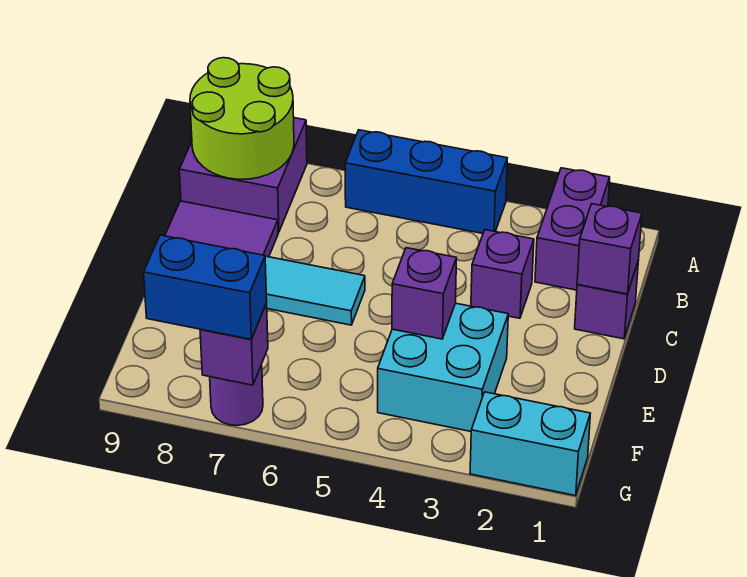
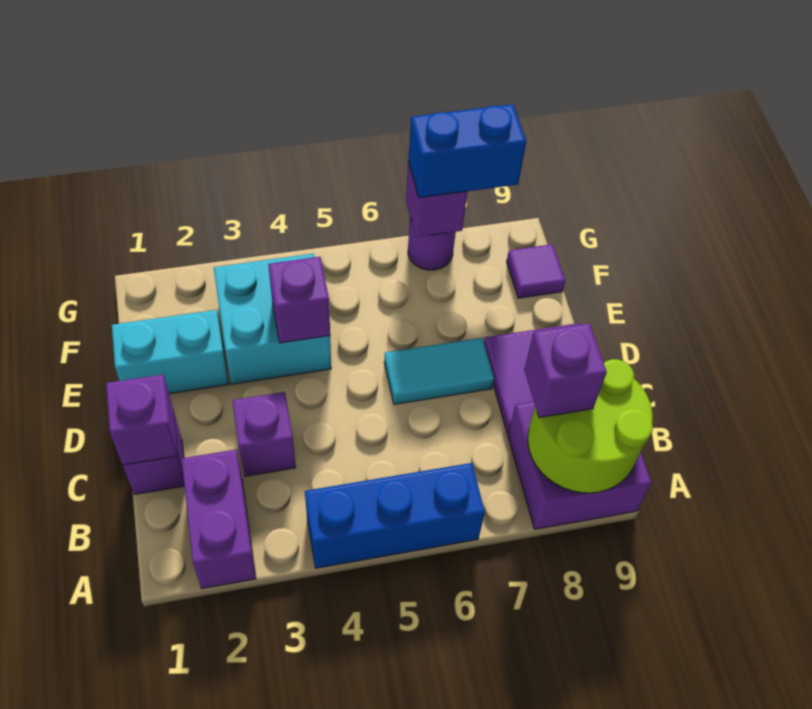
none -> purple brick B8 level 3
none -> purple tile F9 level 1
cyan brick G1:G2 level 1 -> cyan brick E1:E2 level 1

